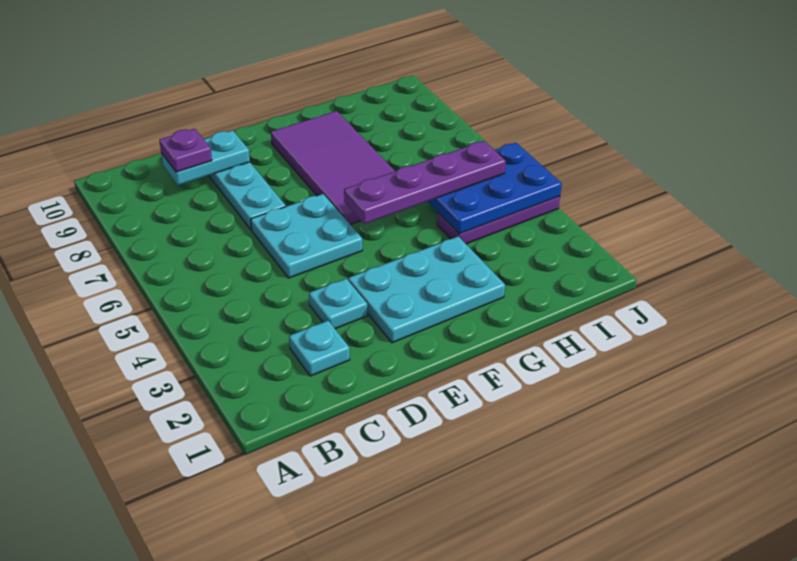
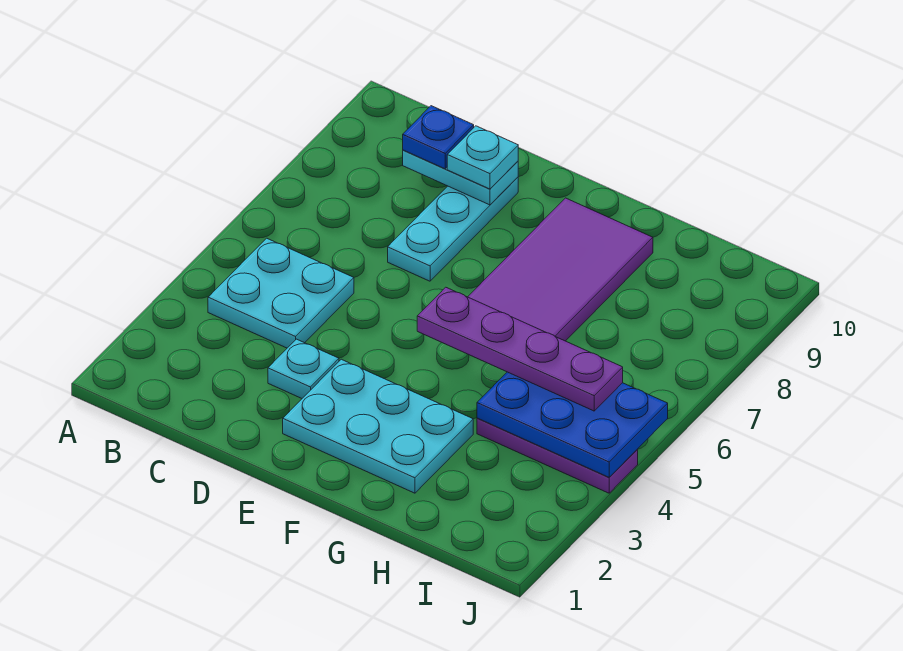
cyan plate C2 level 1 -> cyan plate D9 level 3
purple plate C9 level 3 -> blue plate C9 level 3
cyan plate D5:E6 level 1 -> cyan plate B4:C5 level 1

